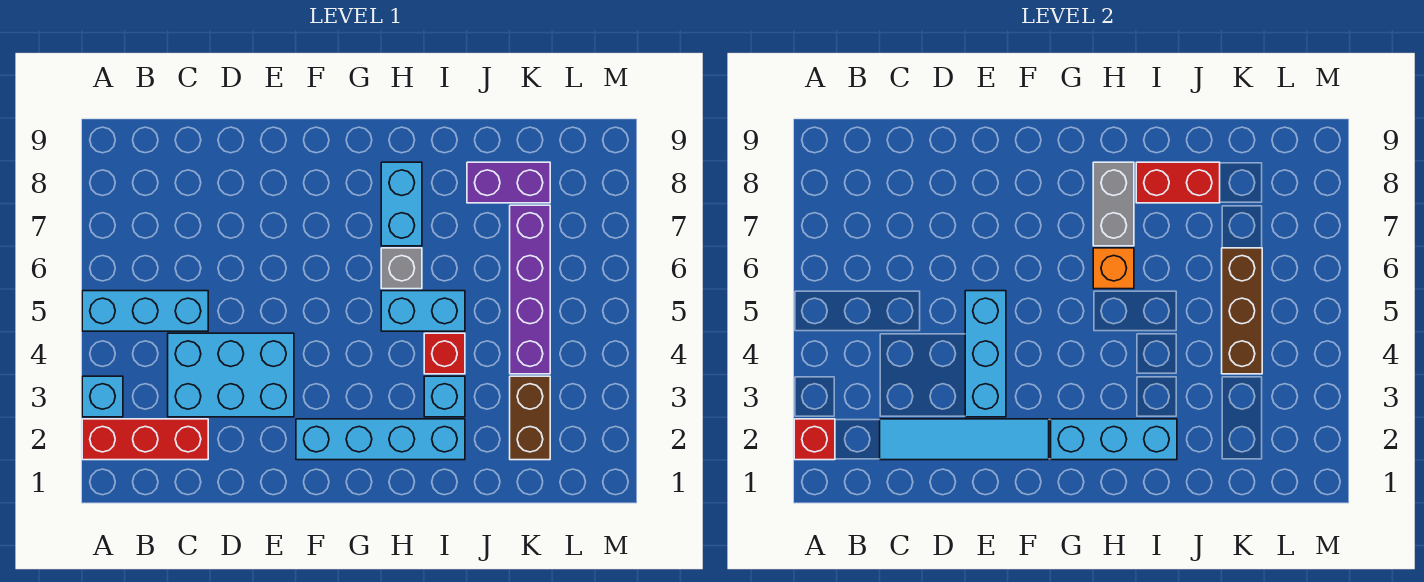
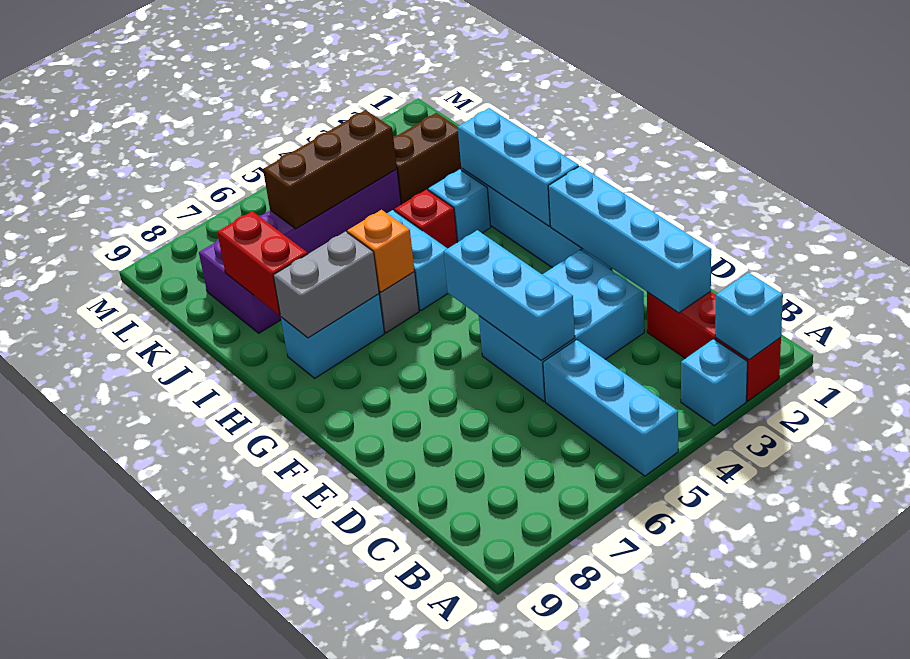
red brick A2 level 2 -> cyan brick A2 level 2
cyan tile C2:F2 level 2 -> cyan brick C2:F2 level 2
cyan brick C3:E4 level 1 -> cyan brick D3:E5 level 1
cyan brick E3:E5 level 2 -> cyan brick D5:F5 level 2

